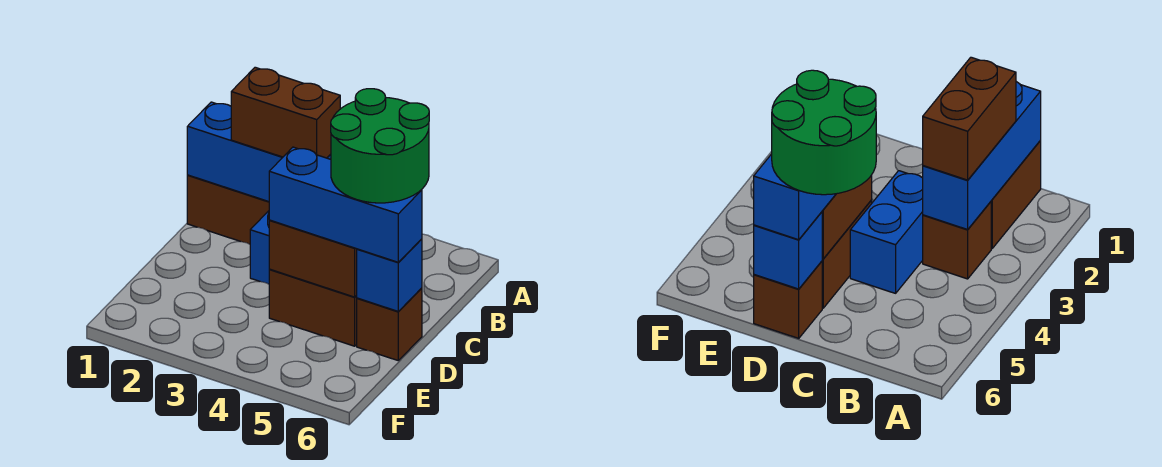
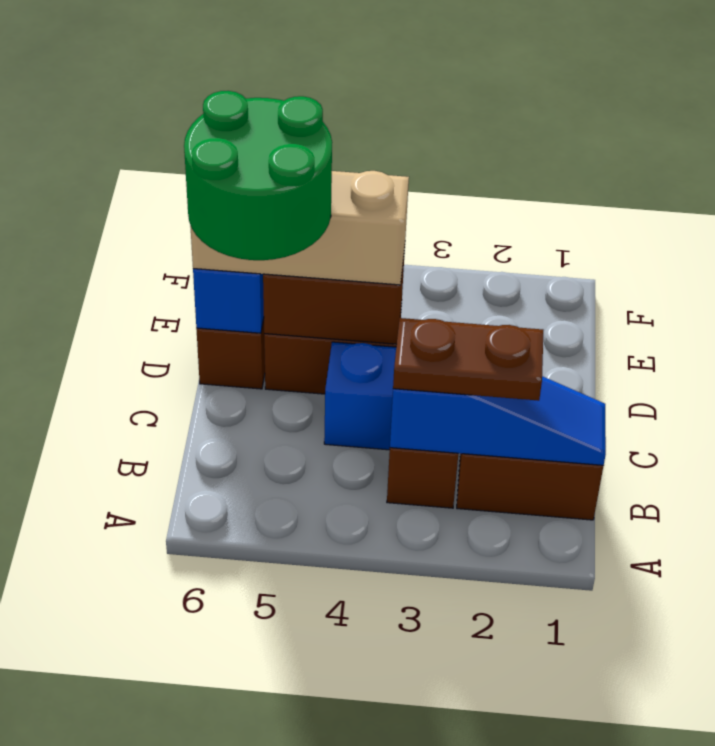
blue brick B1:B3 level 2 -> blue slope B1:B3 level 2 top 3
brown brick B2:B3 level 3 -> brown plate B2:B3 level 3
blue brick D4:D6 level 3 -> tan brick D4:D6 level 3

